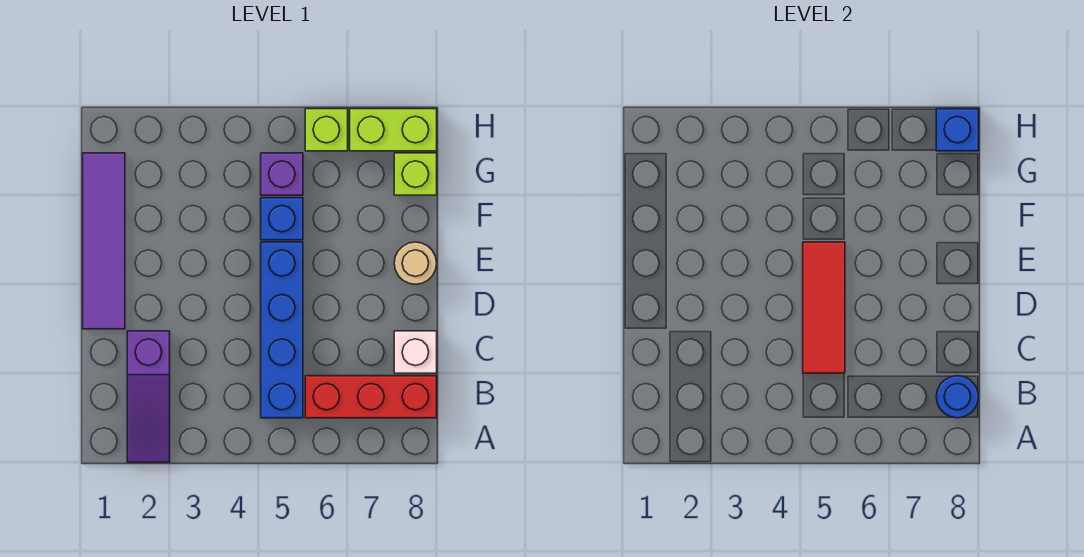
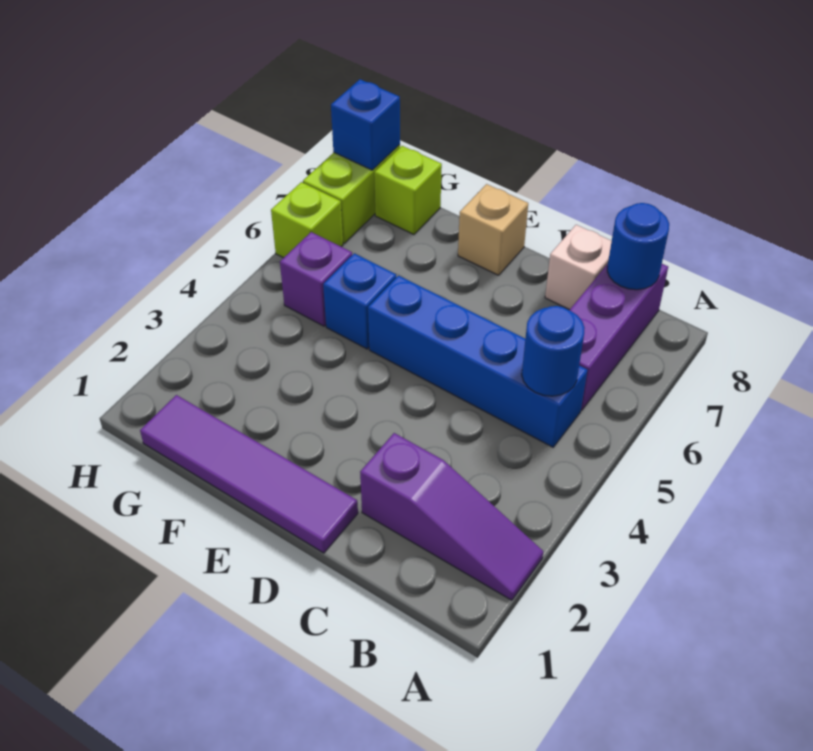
none -> blue round brick B5 level 2
red brick B6:B8 level 1 -> purple brick B6:B8 level 1
red tile C5:E5 level 2 -> none
tan round brick E8 level 1 -> tan brick E8 level 1

